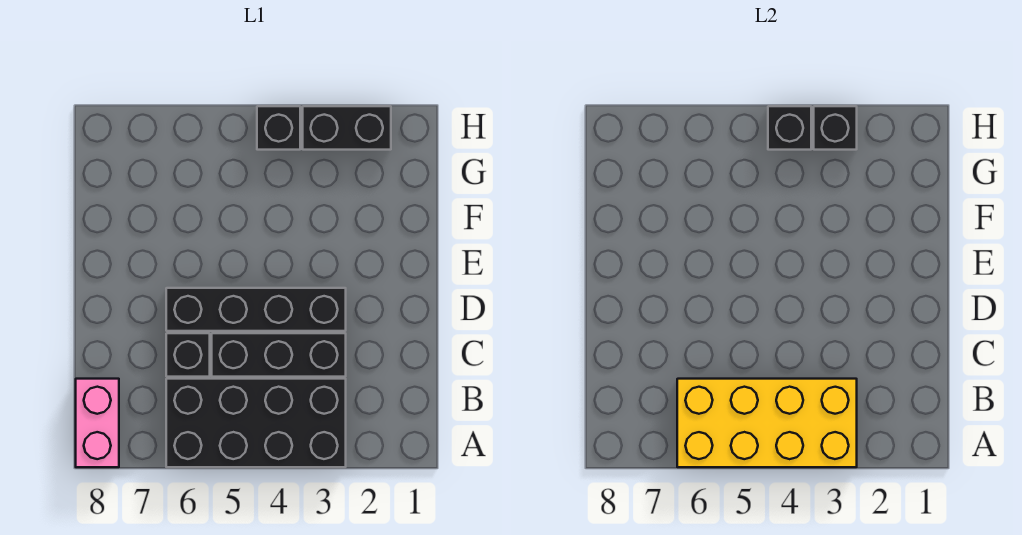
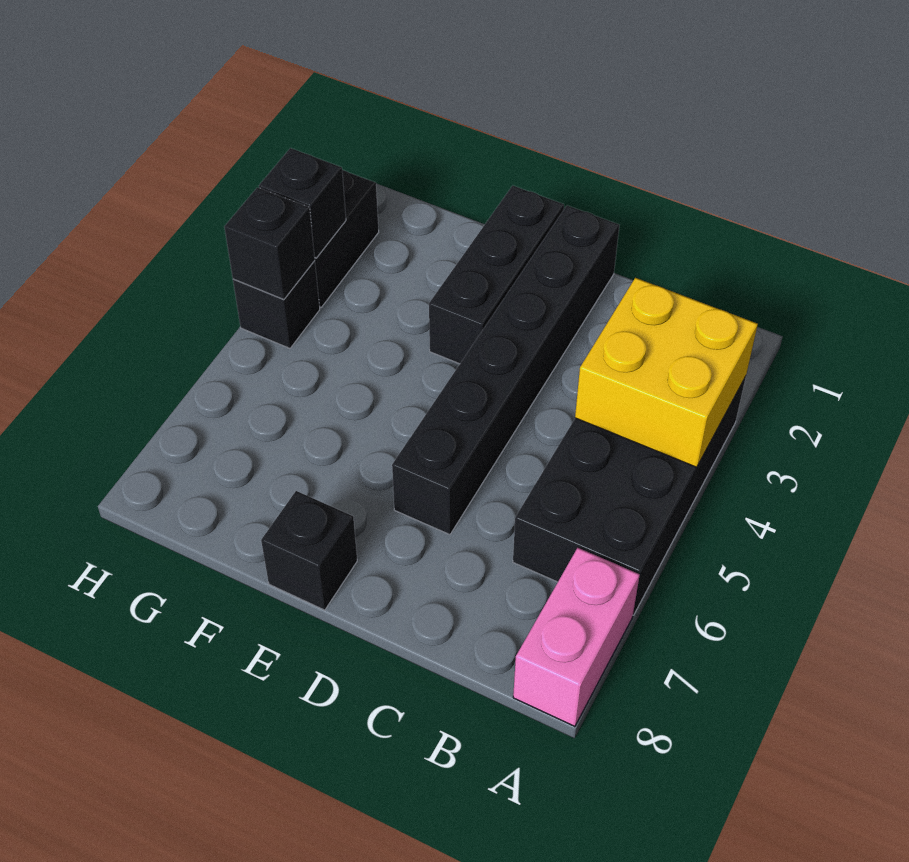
yellow brick A3:B6 level 2 -> yellow brick A3:B4 level 2
pink brick A8:B8 level 1 -> pink brick A7:A8 level 1
black brick C3:C5 level 1 -> black brick E1:E3 level 1
black brick C6 level 1 -> black brick E8 level 1
black brick D3:D6 level 1 -> black brick D1:D6 level 1

